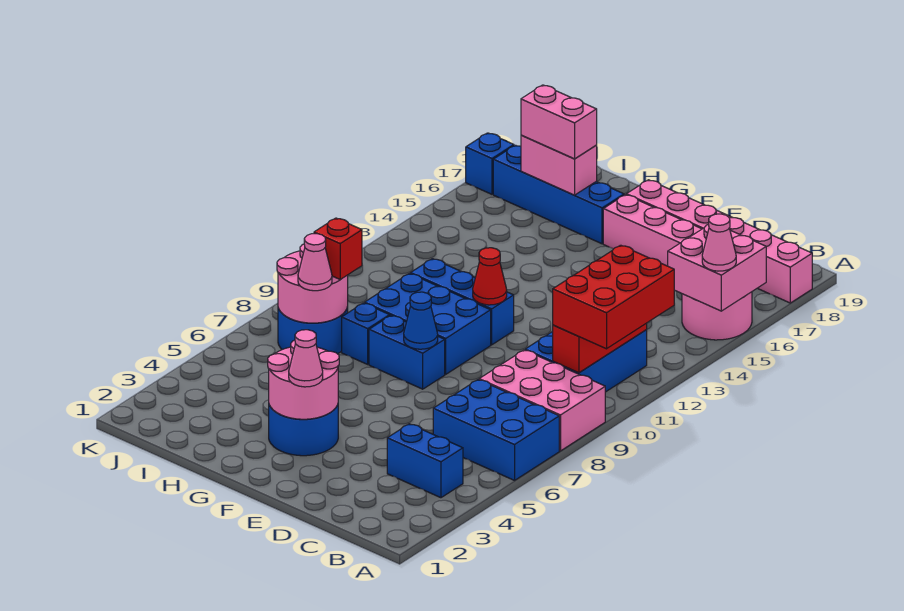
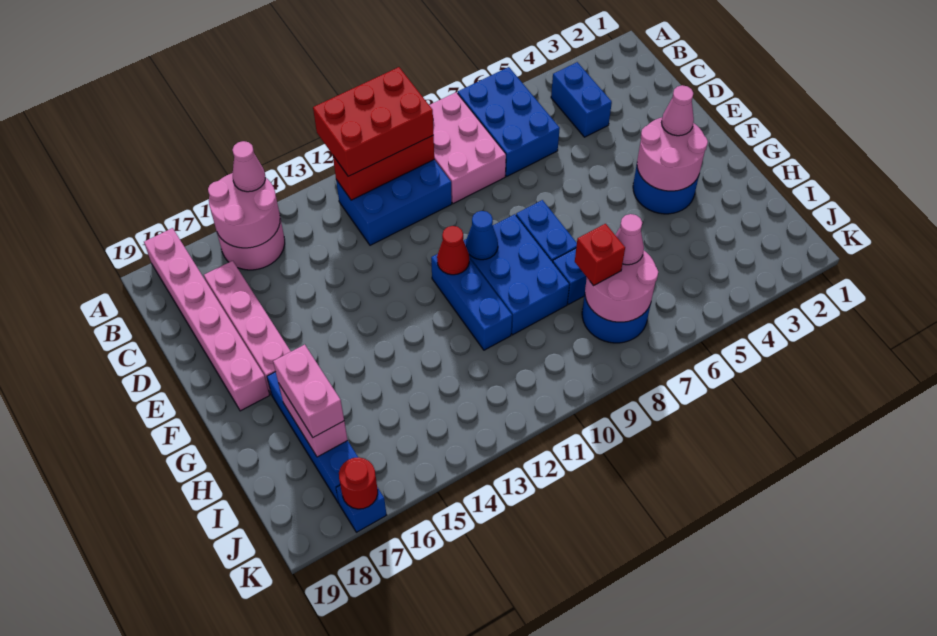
pink brick A15:B16 level 2 -> pink round brick A15:B16 level 2
blue cone F8 level 2 -> blue cone F10 level 2
none -> red round brick K17 level 2

